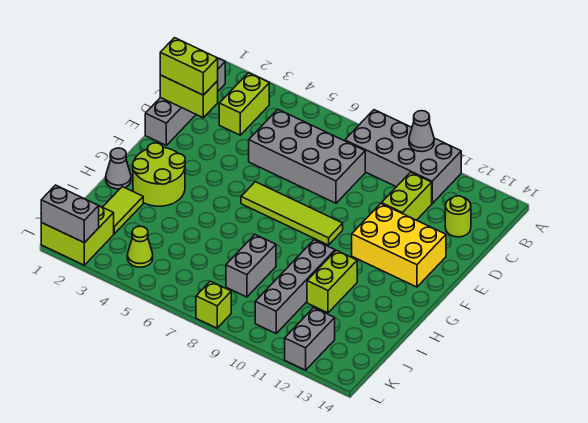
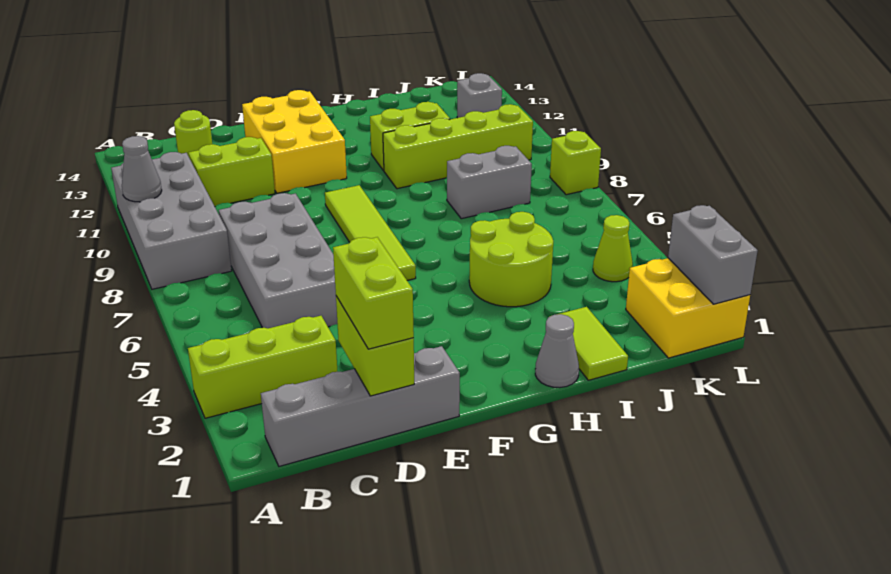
lime brick B3:C3 level 1 -> lime brick A3:C3 level 1
lime round brick G2:H3 level 1 -> lime round brick H4:I5 level 1
grey brick H10:K10 level 1 -> lime brick H10:K10 level 1
lime tile I2:J2 level 1 -> lime tile I1:I2 level 1
lime brick K1:L2 level 1 -> yellow brick K1:L2 level 1
grey brick K12:L12 level 1 -> grey brick K12 level 1

